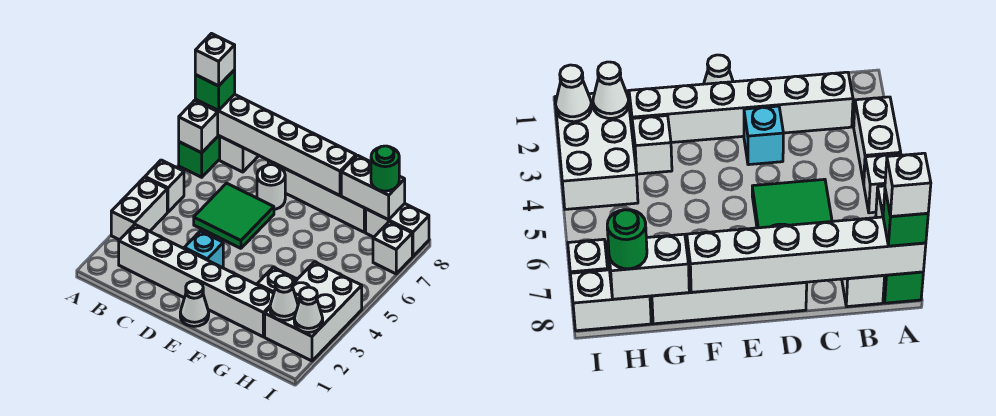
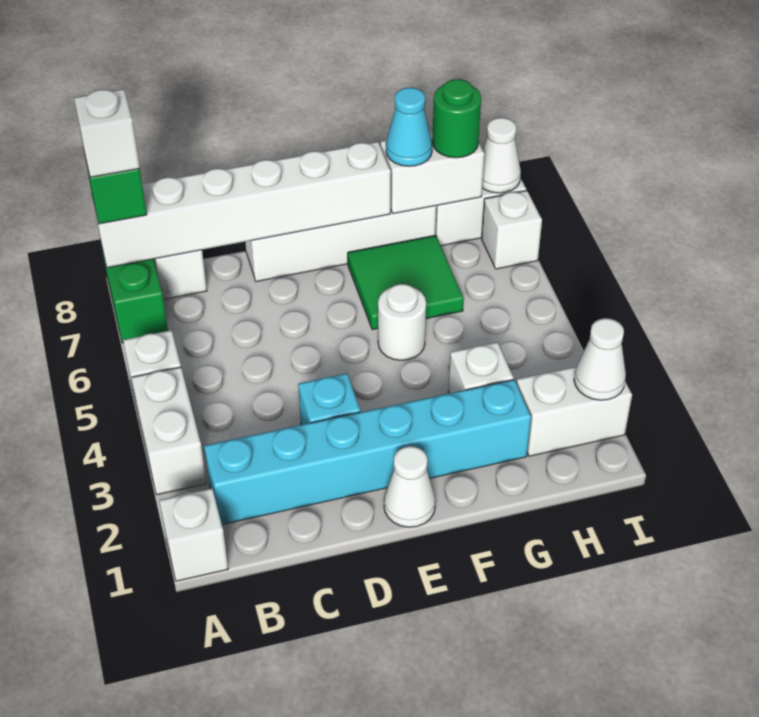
white brick A7 level 2 -> white brick A1 level 1
white brick B2:G2 level 1 -> cyan brick B2:G2 level 1
green tile C5:D6 level 1 -> green tile F6:G7 level 1
white round brick D7 level 1 -> white round brick F5 level 1
none -> cyan cone G8 level 3
white brick H2:I4 level 1 -> white brick H2:I2 level 1
white cone H2 level 2 -> white cone I8 level 2

